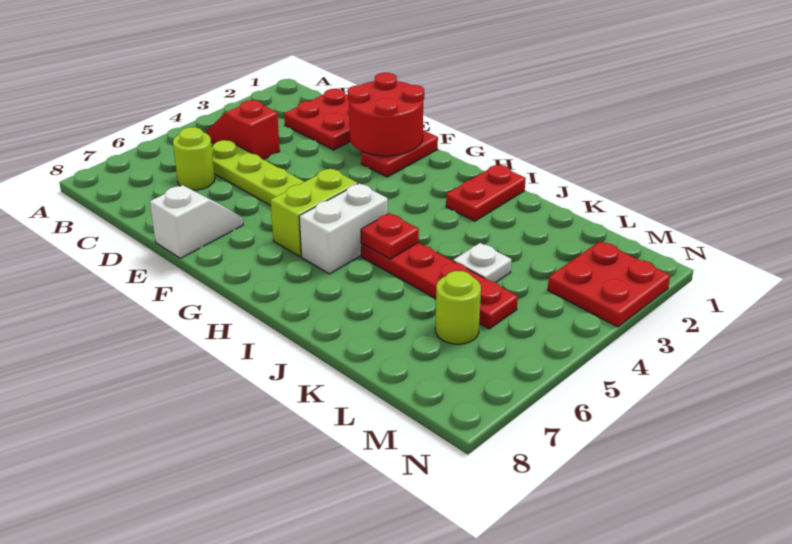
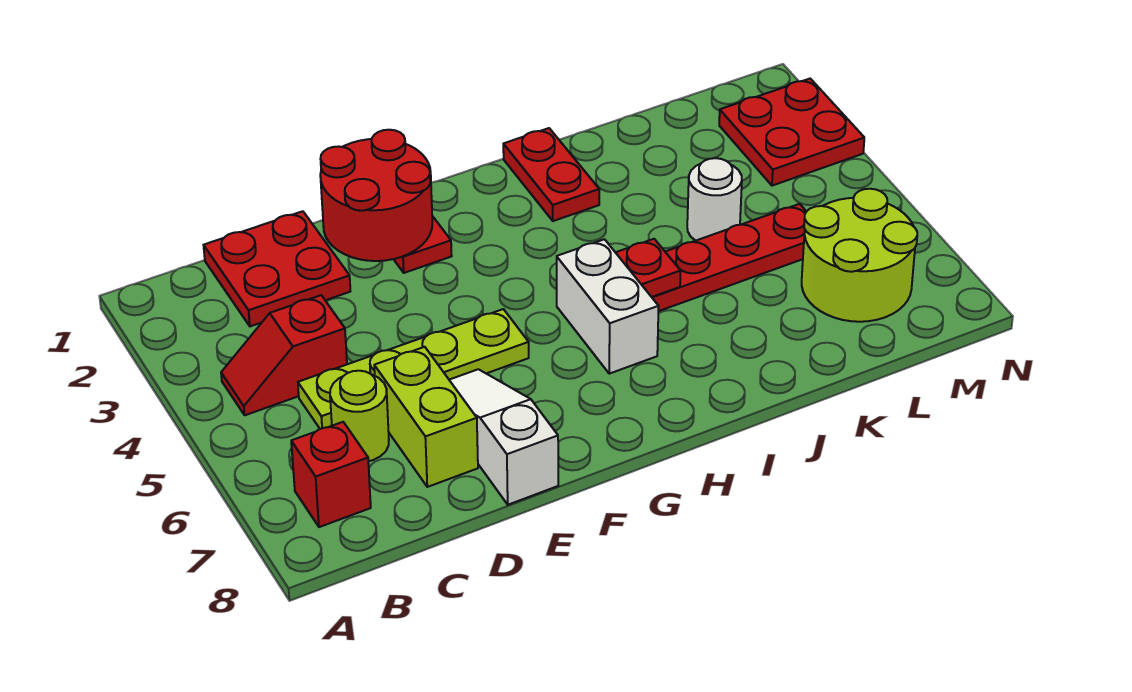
none -> red brick B7 level 1
white slope E7:E8 level 1 top 8 -> white slope E6:E8 level 1 top 8
lime brick G5:G6 level 1 -> lime brick D6:D7 level 1
white plate K4 level 1 -> white round brick K4 level 1
lime round brick L6 level 1 -> lime round brick L6:M7 level 1

